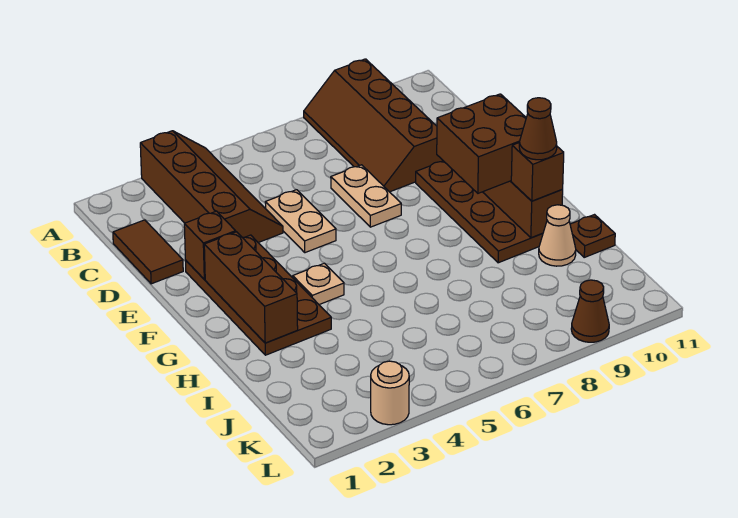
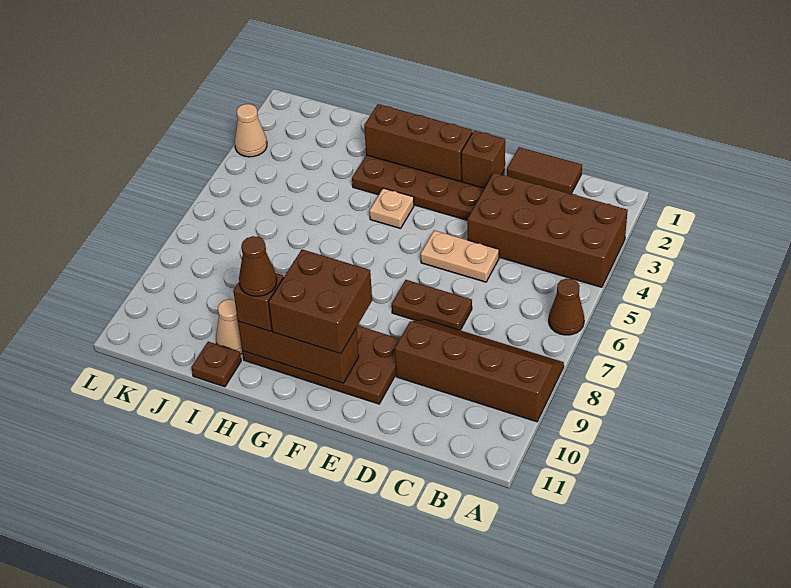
brown slope A3:D4 level 1 top 3 -> brown brick A3:D4 level 1
tan plate D7:E7 level 1 -> brown plate D7:E7 level 1
tan round brick L3 level 1 -> tan cone L3 level 1
brown cone L9 level 1 -> brown cone A6 level 1

